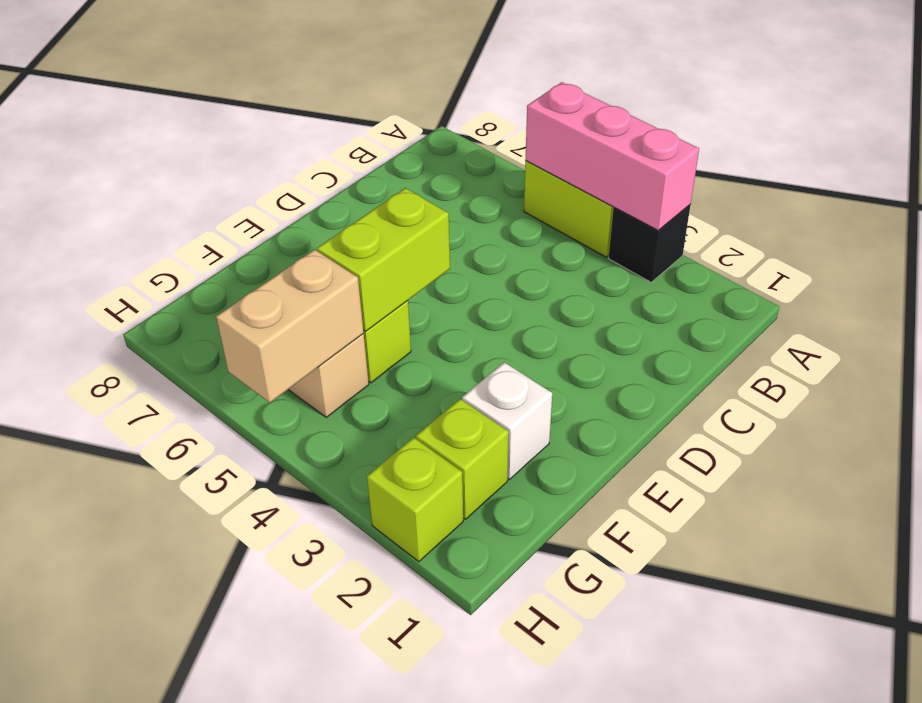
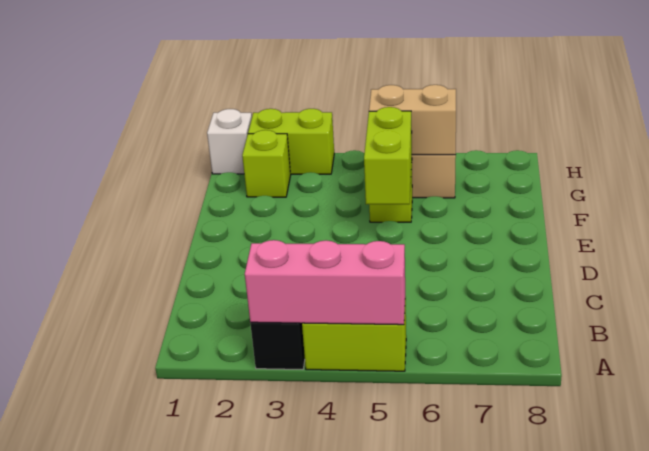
white brick F2 level 1 -> white brick H1 level 1
tan brick G5:H5 level 2 -> tan brick G5:G6 level 2
lime brick H2 level 1 -> lime brick H2:H3 level 1

